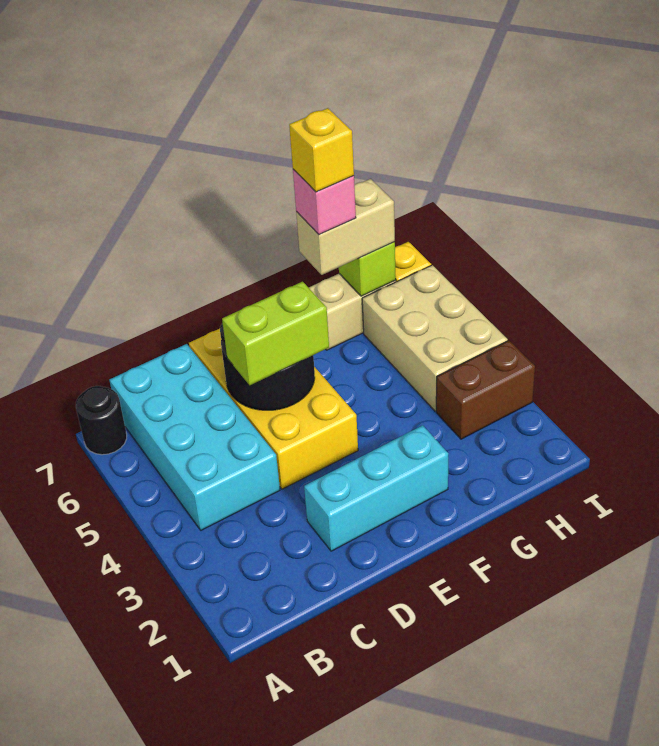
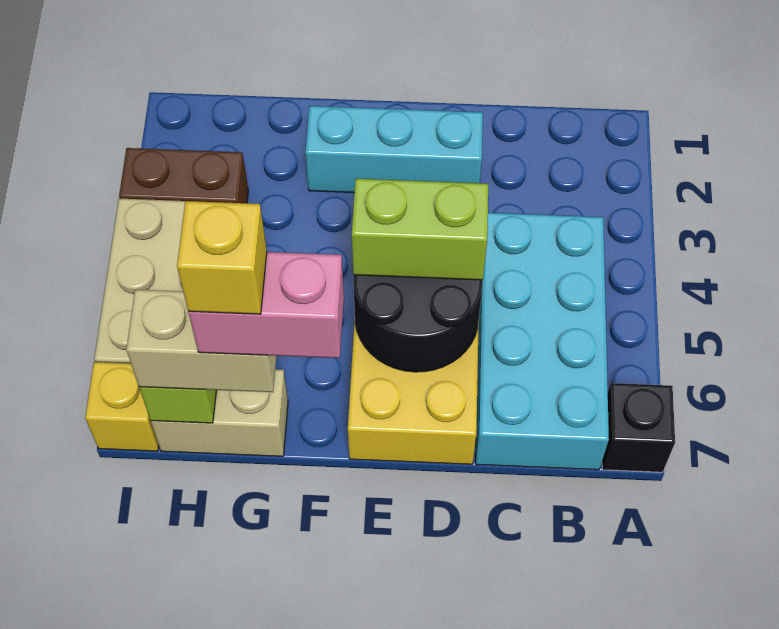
black round brick A7 level 1 -> black brick A7 level 1
pink brick G7 level 4 -> pink brick F7:G7 level 4

